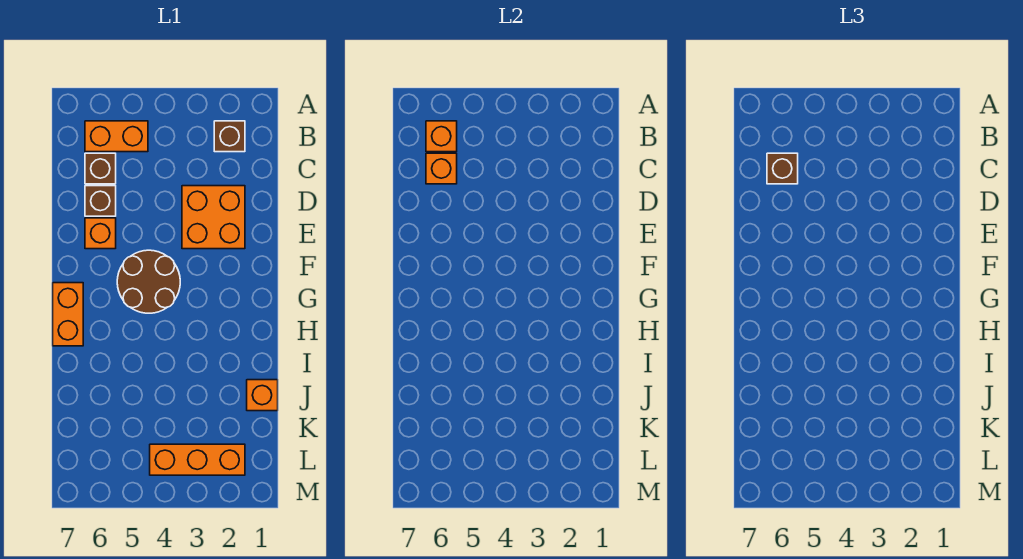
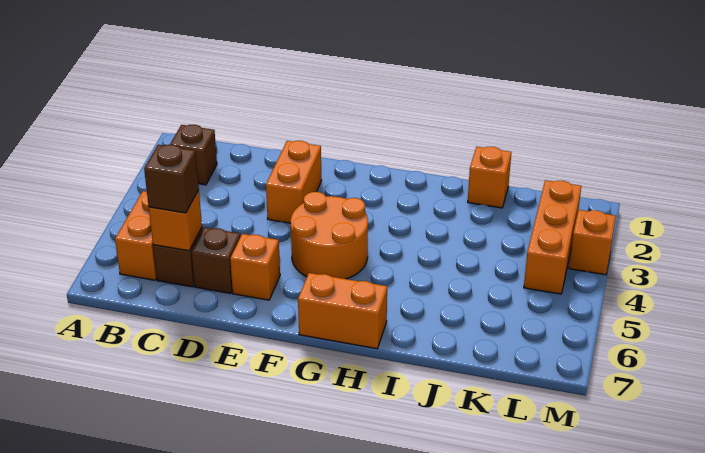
orange brick B6 level 2 -> orange brick M3 level 1
orange brick D2:E3 level 1 -> orange brick E2:E3 level 1
brown round brick F4:G5 level 1 -> orange round brick F4:G5 level 1

